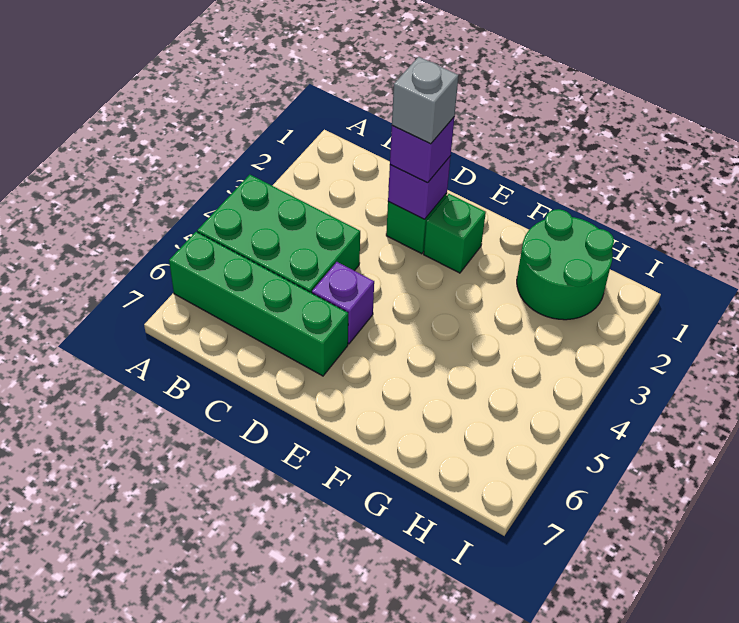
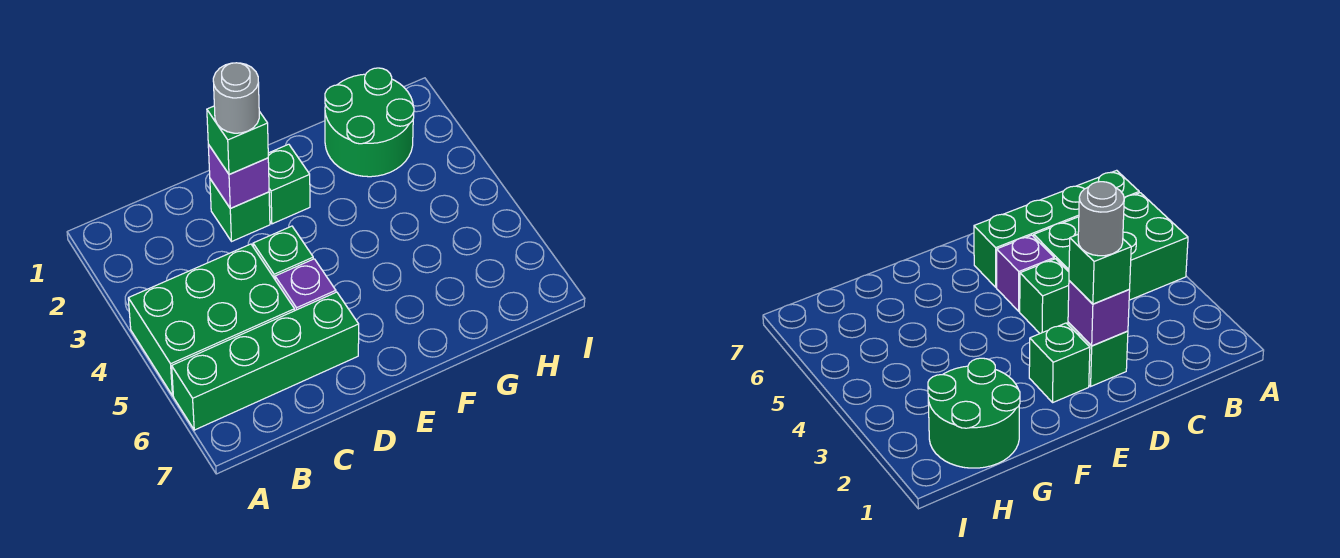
purple brick D2 level 3 -> green brick D2 level 3
grey brick D2 level 4 -> grey round brick D2 level 4
none -> green brick D4 level 1

